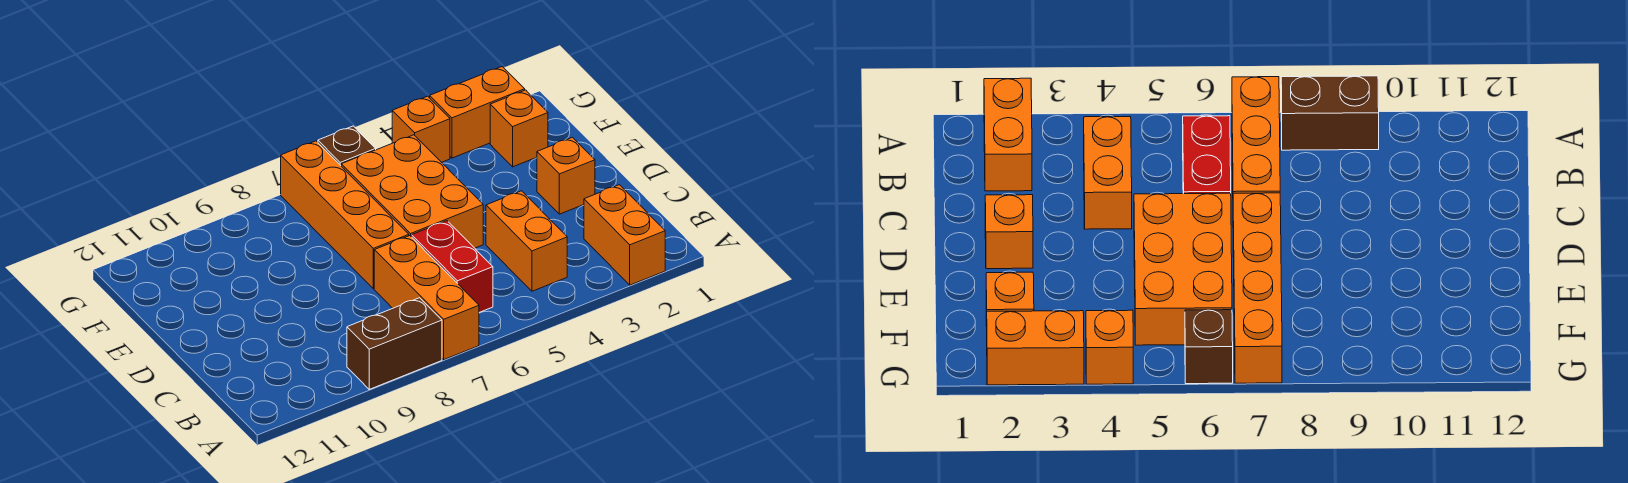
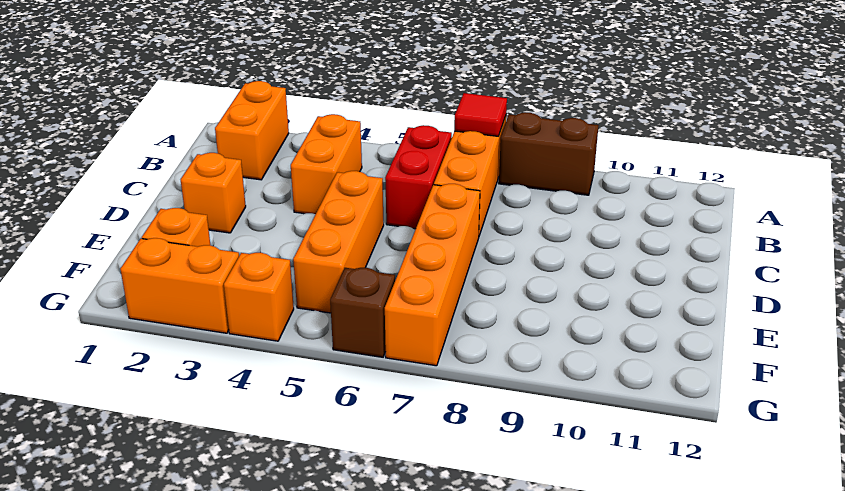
none -> red tile A7 level 2
orange brick D5:F6 level 1 -> orange brick D5:F5 level 1

